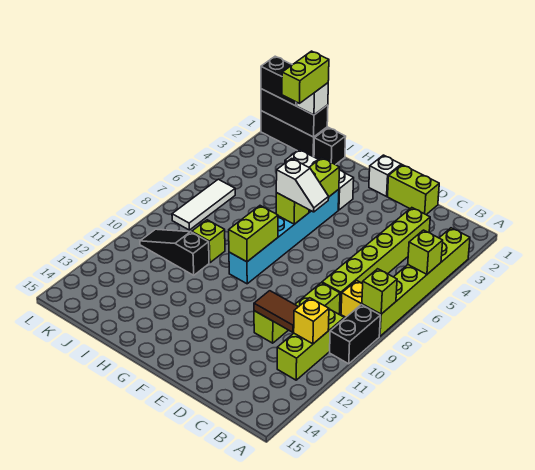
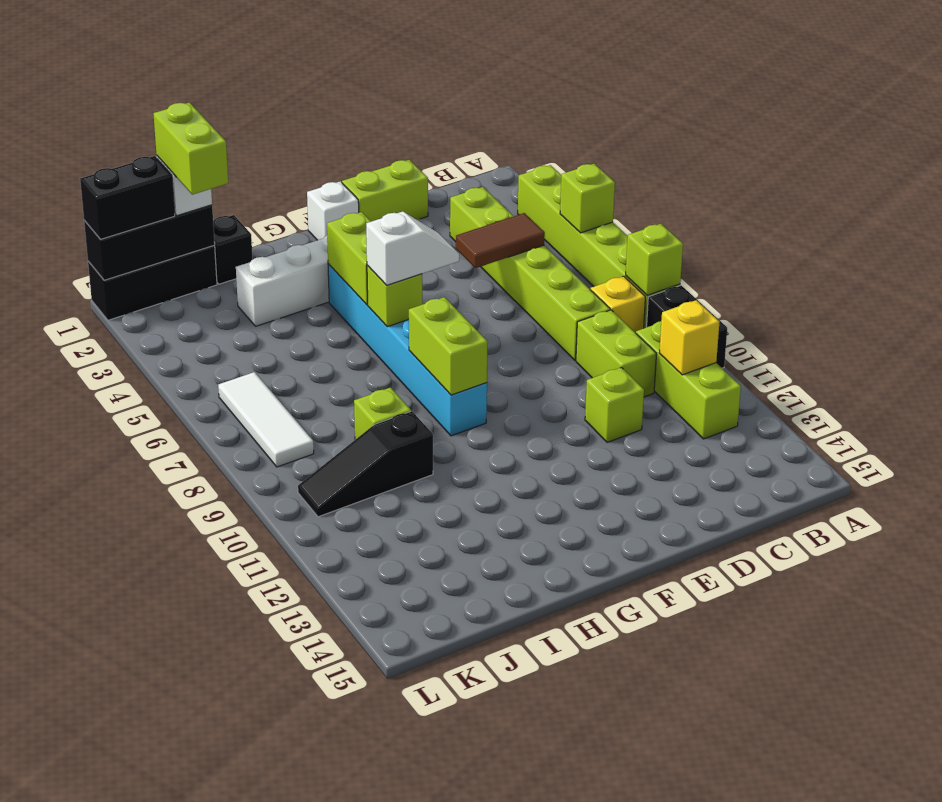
brown tile C11:D11 level 2 -> brown tile C5:D5 level 2

